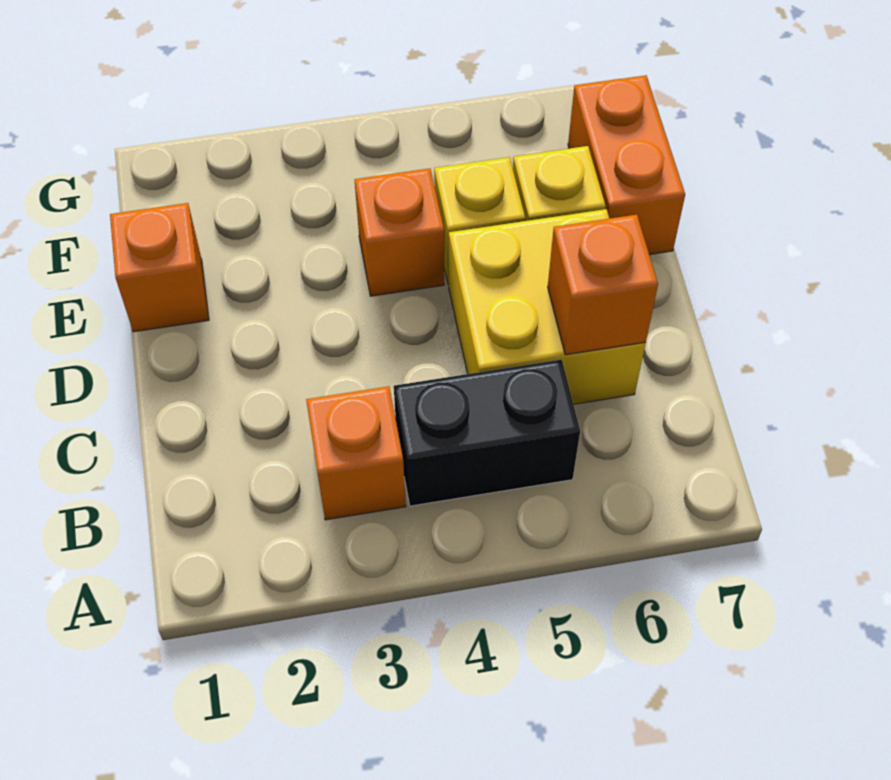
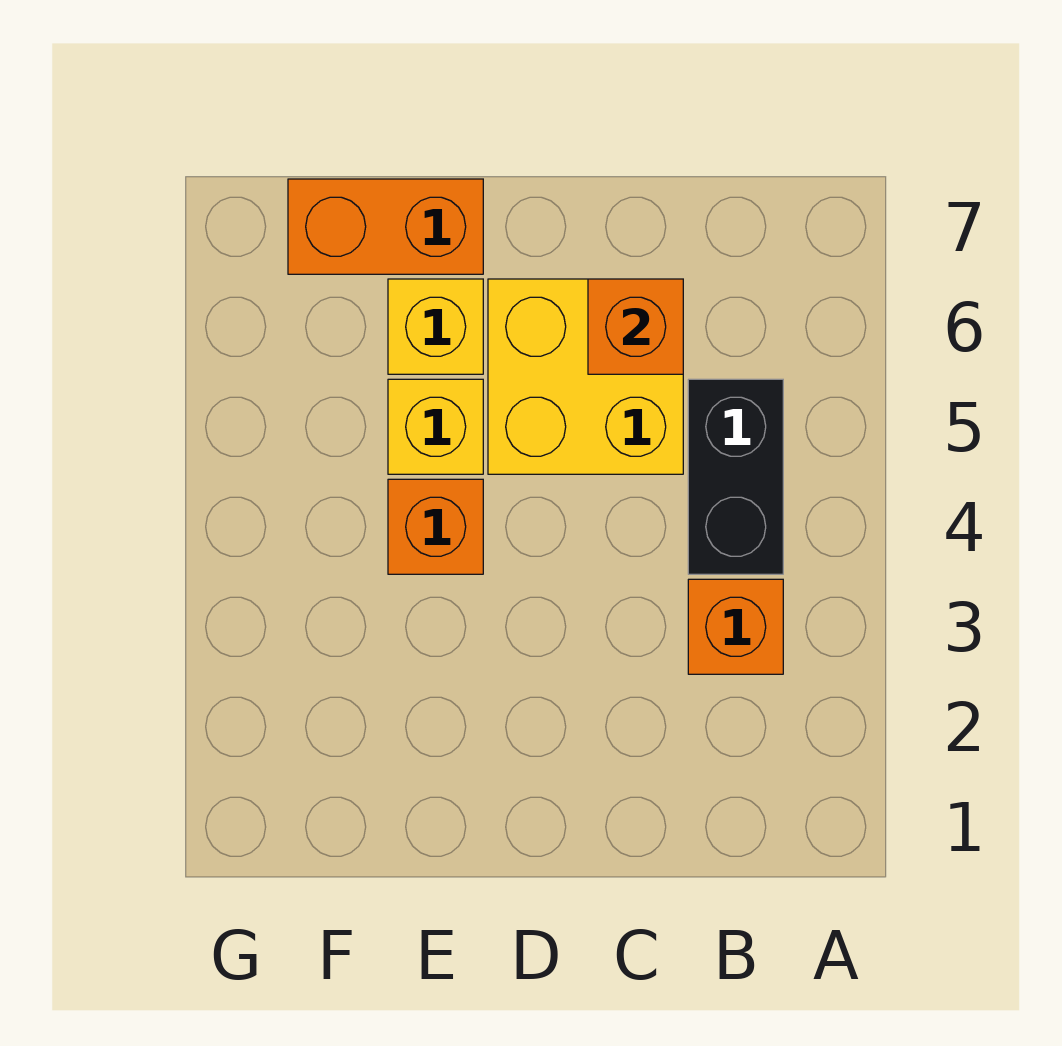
orange brick E1 level 1 -> none

